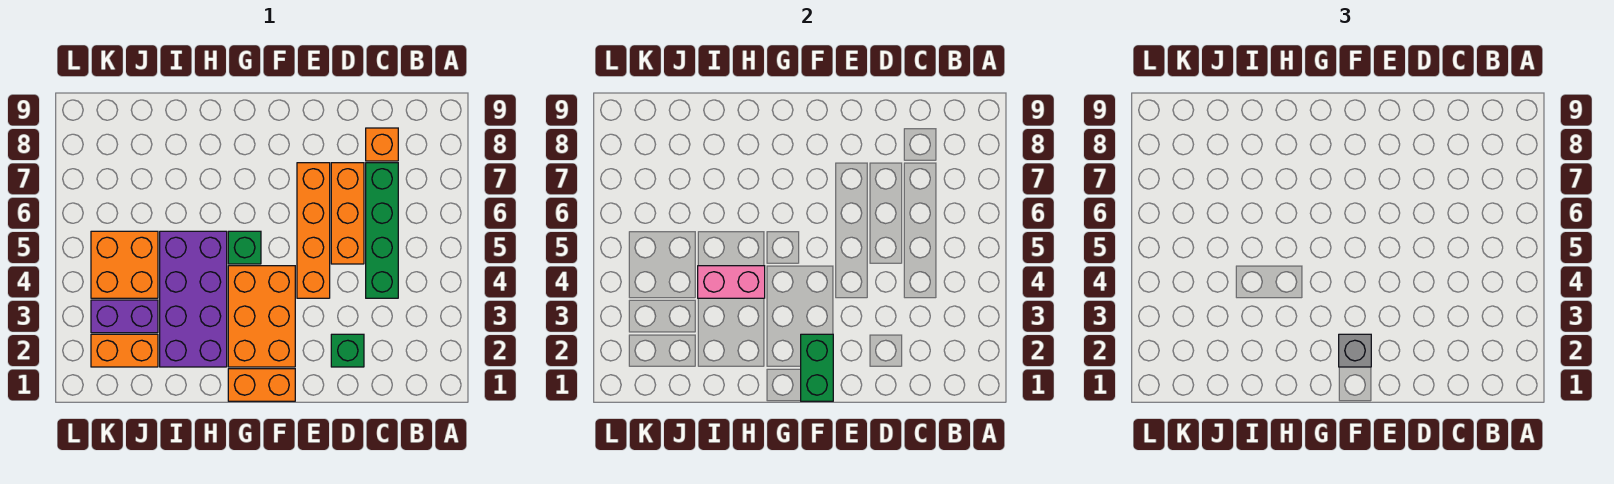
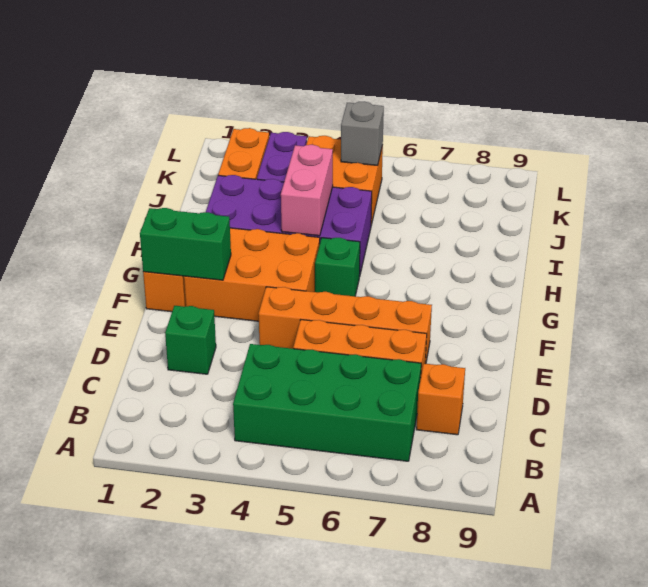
green brick C4:C7 level 1 -> green brick B4:C7 level 1
grey brick F2 level 3 -> grey brick K5 level 2

